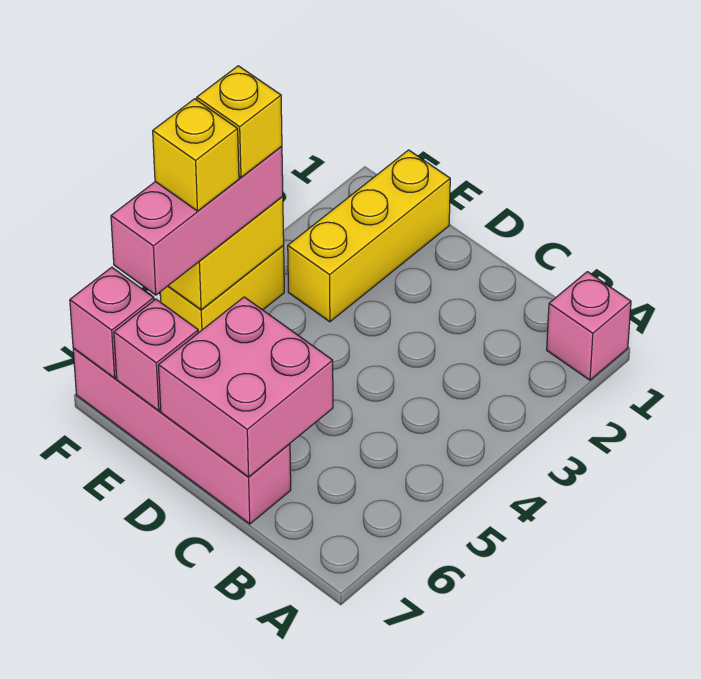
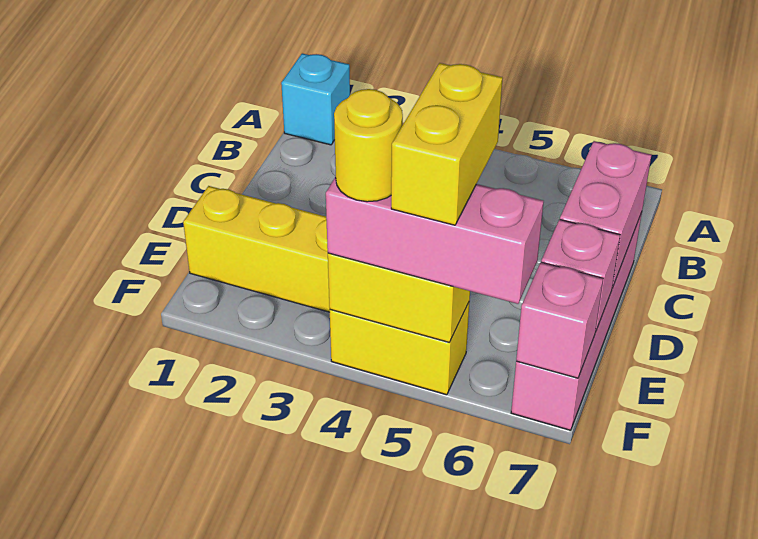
pink brick A1 level 1 -> cyan brick A1 level 1
pink brick C6:D7 level 2 -> pink brick C7:D7 level 2
yellow brick F4 level 4 -> yellow round brick F4 level 4
yellow brick F5 level 4 -> yellow brick E5:F5 level 4

